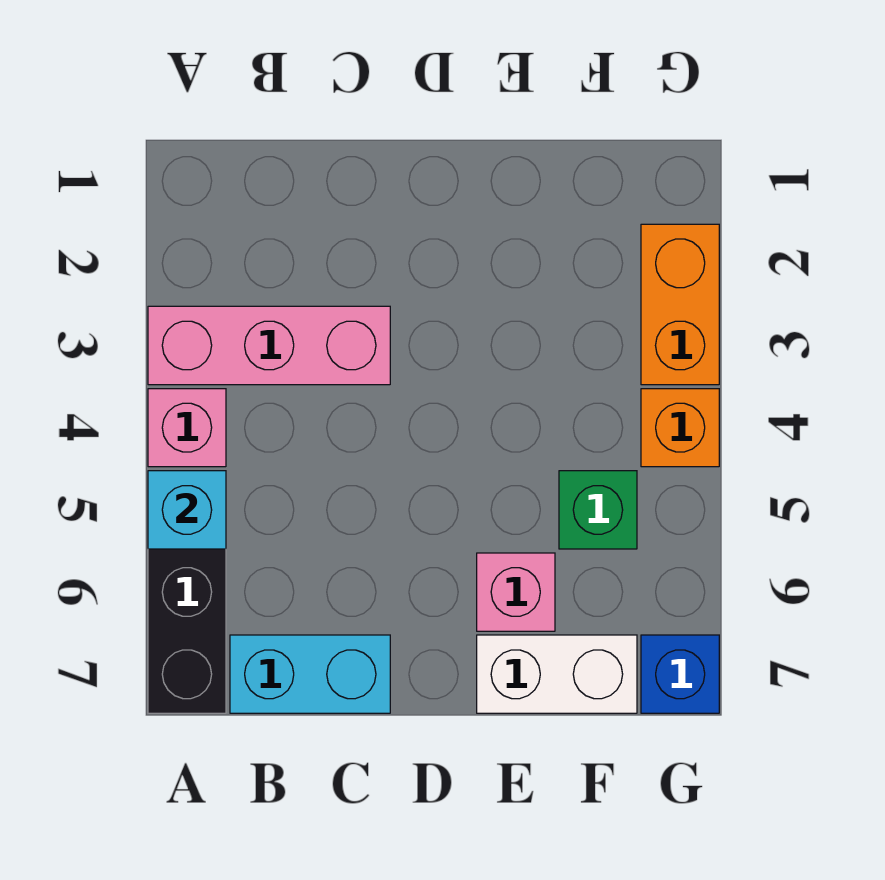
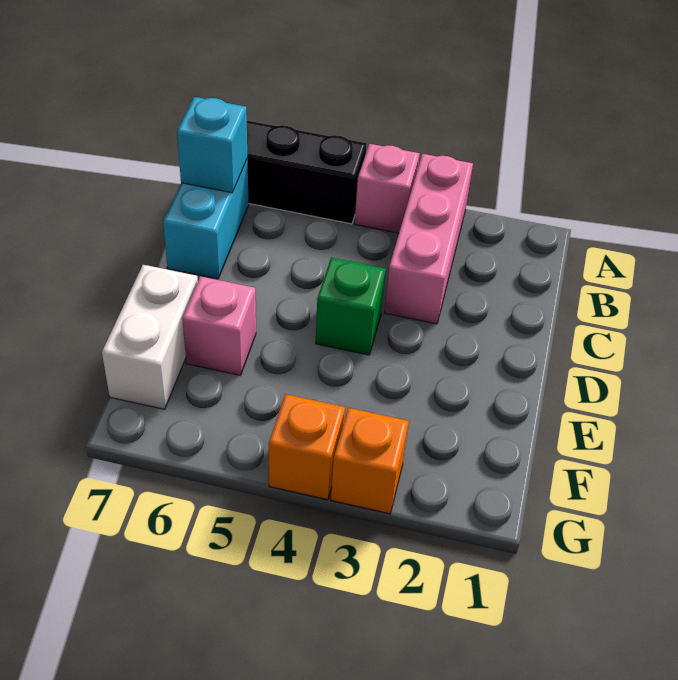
cyan brick A5 level 2 -> cyan brick B7 level 2
green brick F5 level 1 -> green brick D4 level 1
orange brick G2:G3 level 1 -> orange brick G3 level 1
blue brick G7 level 1 -> none

